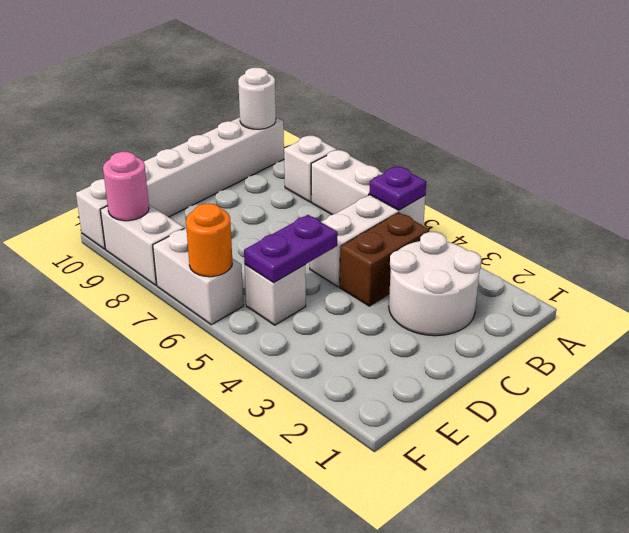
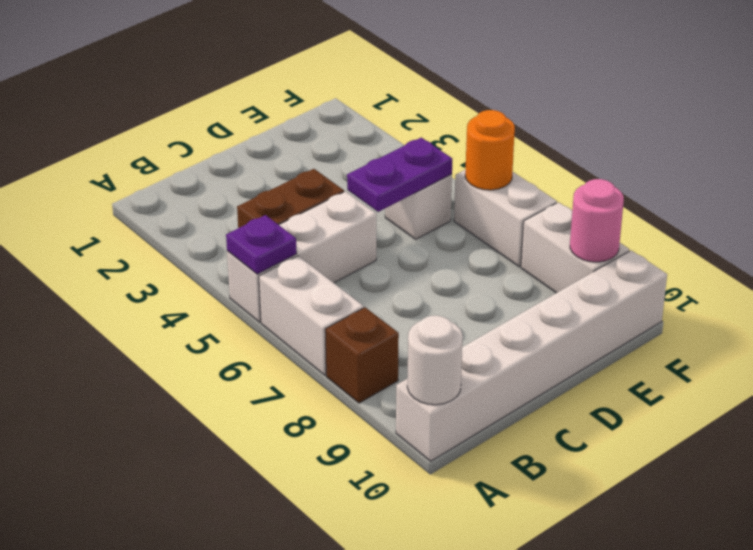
white brick A8 level 1 -> brown brick A8 level 1
white round brick B2:C3 level 1 -> none

